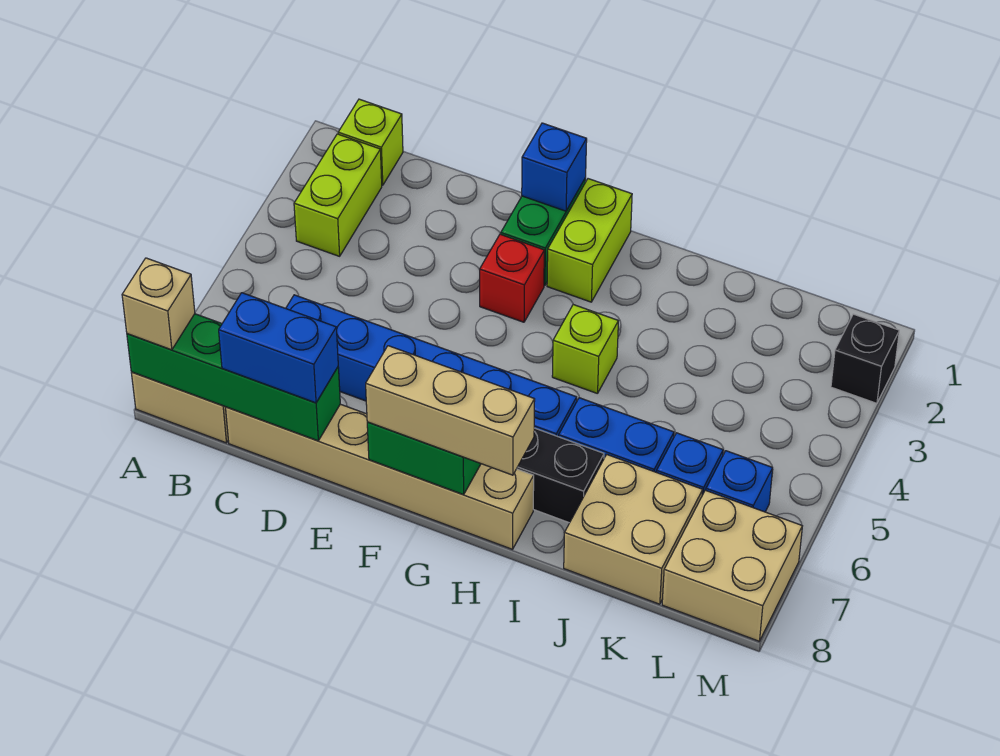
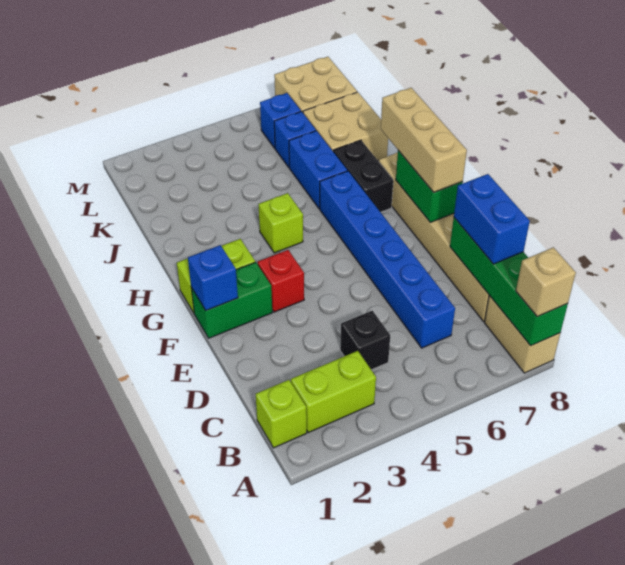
black brick M2 level 1 -> black brick C4 level 1

